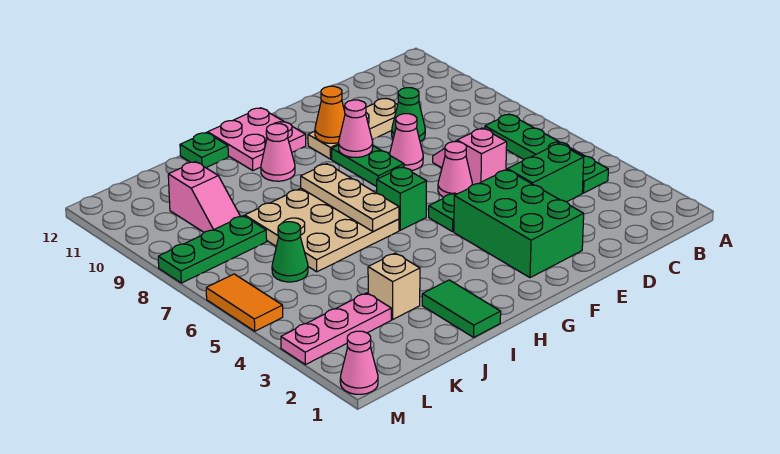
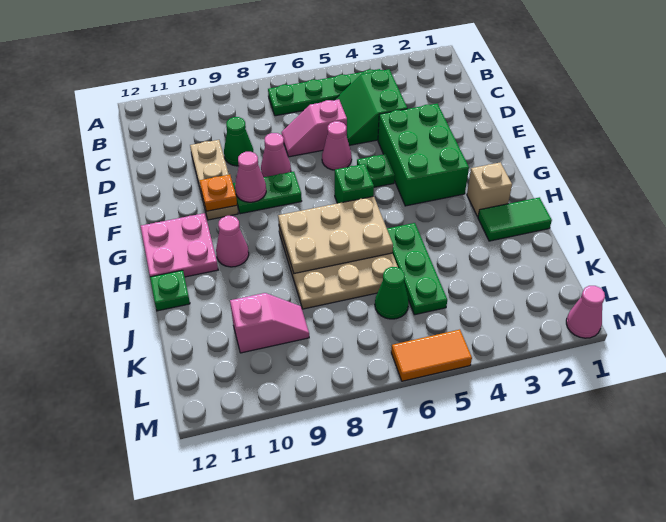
green brick E2:F4 level 1 -> green brick E3:G4 level 1
orange cone F10 level 2 -> orange plate F10 level 2
tan plate H6:H8 level 2 -> tan plate H6:I8 level 2
tan brick J3 level 1 -> tan brick H2 level 1
pink plate K3:M3 level 1 -> none
green plate K8:M8 level 1 -> green plate I5:K5 level 1

